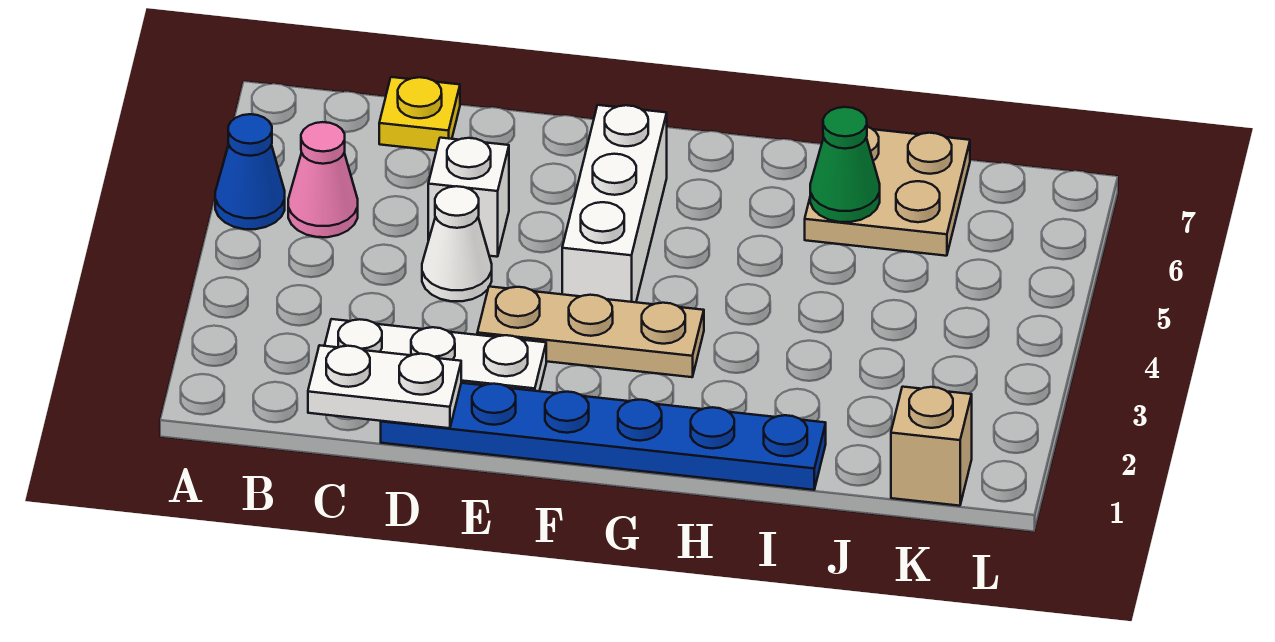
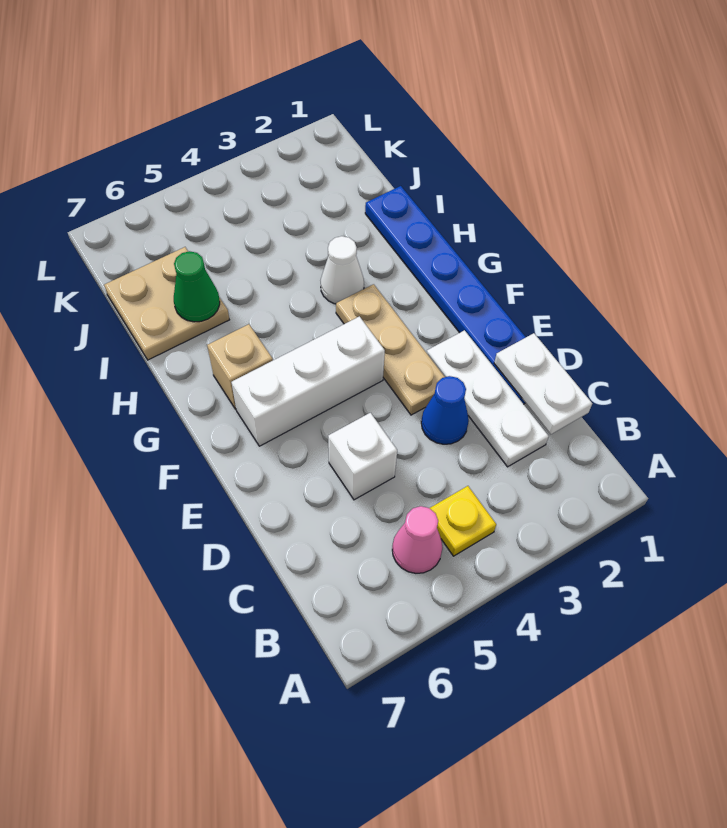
blue cone A5 level 1 -> blue cone D3 level 1
yellow plate C7 level 1 -> yellow plate B4 level 1
white cone D4 level 1 -> white cone H3 level 1
tan brick K1 level 1 -> tan brick G6 level 1

